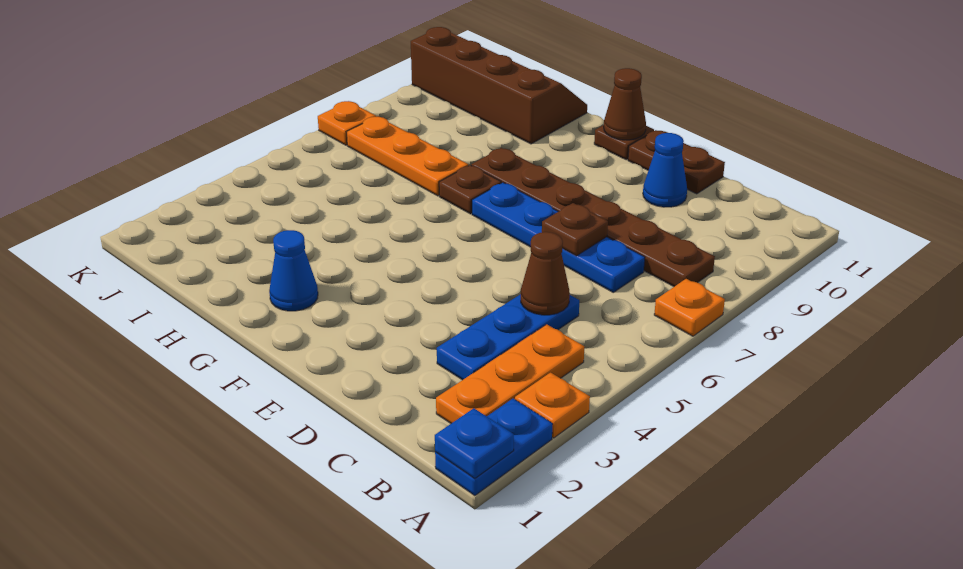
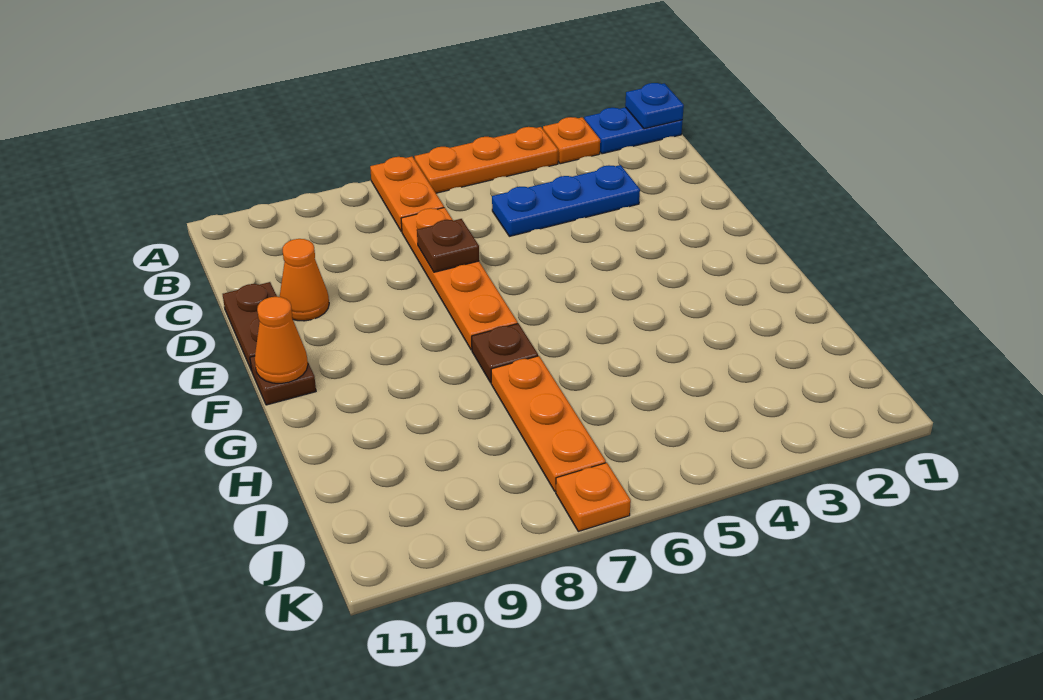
orange plate A7 level 1 -> orange plate A7:B7 level 1
orange plate B2:B4 level 1 -> orange plate A4:A6 level 1
brown plate B8:G8 level 1 -> none
brown cone C5 level 2 -> none
blue plate C7:F7 level 1 -> orange plate C7:F7 level 1
blue cone D10 level 1 -> orange cone D10 level 1
brown cone F11 level 2 -> orange cone F11 level 2
blue cone G2 level 1 -> none
brown slope H10:K11 level 1 top 10 -> none

